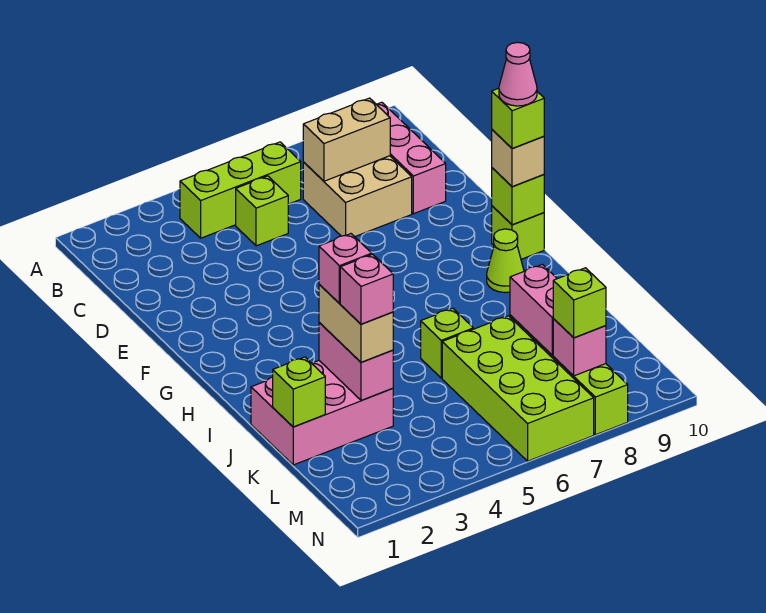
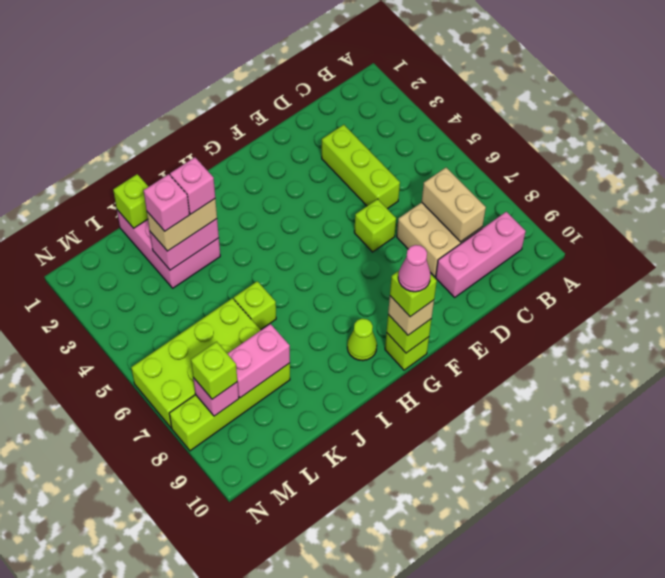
lime brick B4:B6 level 1 -> lime brick D3:D5 level 1
lime brick C5 level 1 -> lime brick E6 level 1

